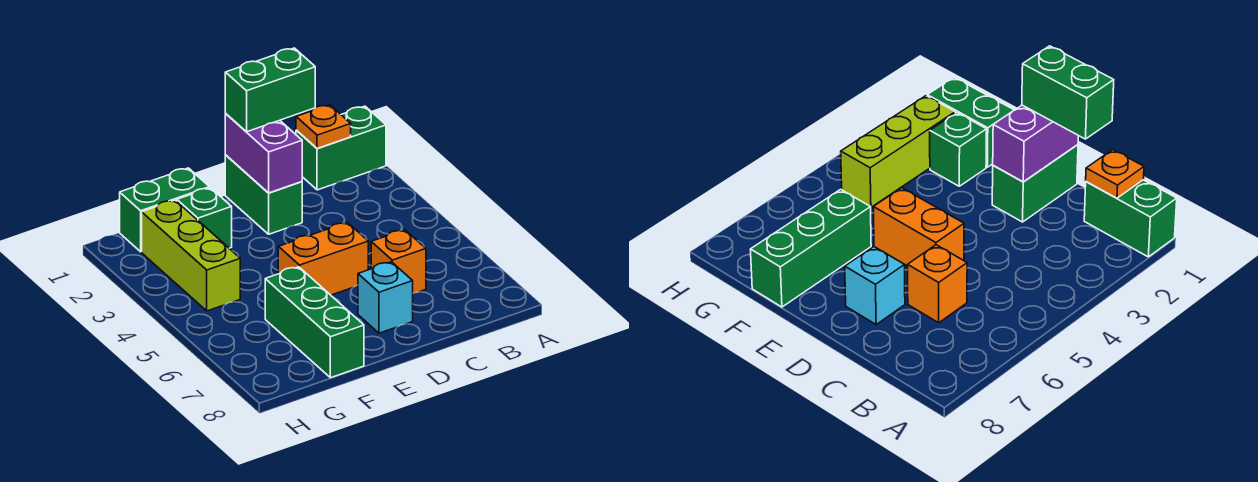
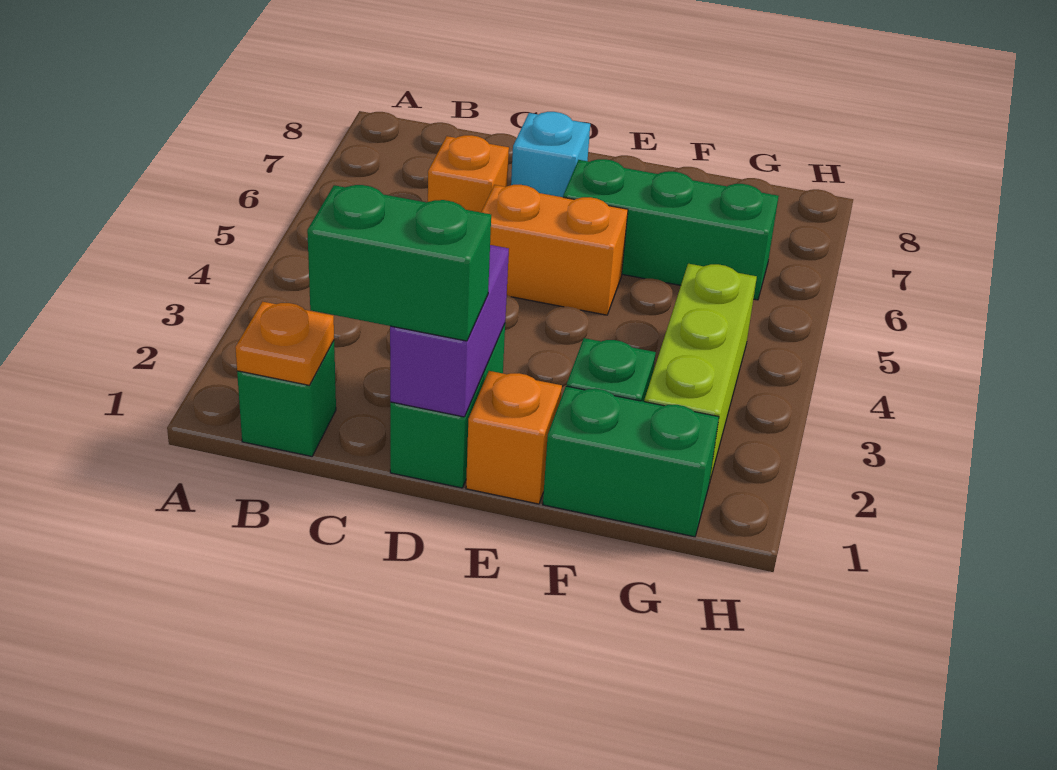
green brick A1:B1 level 1 -> green brick B1 level 1
none -> orange brick E1 level 1
green brick F6:F8 level 1 -> green brick E6:G6 level 1

